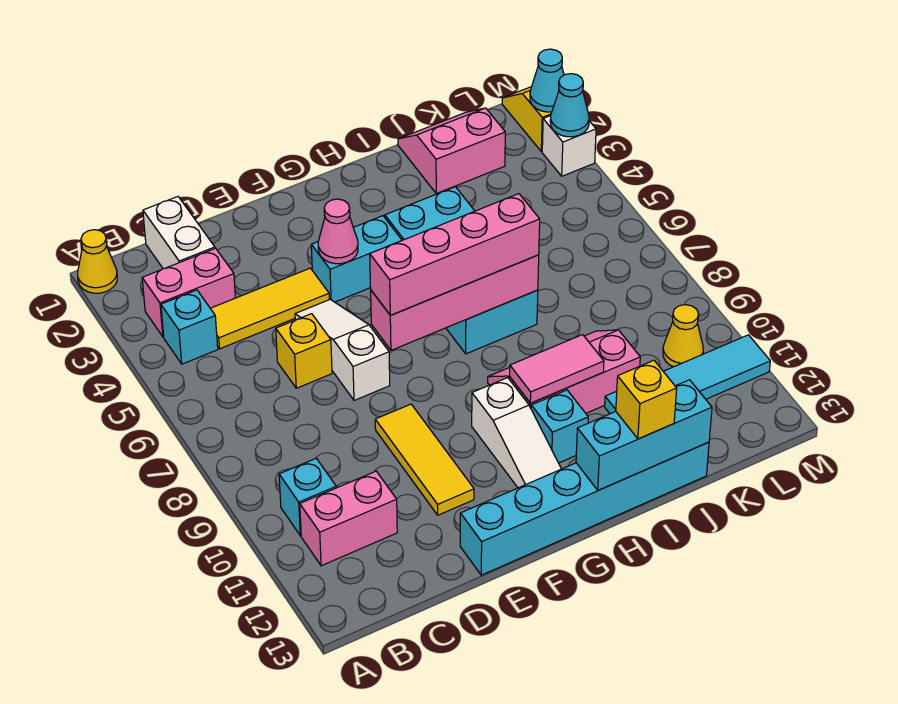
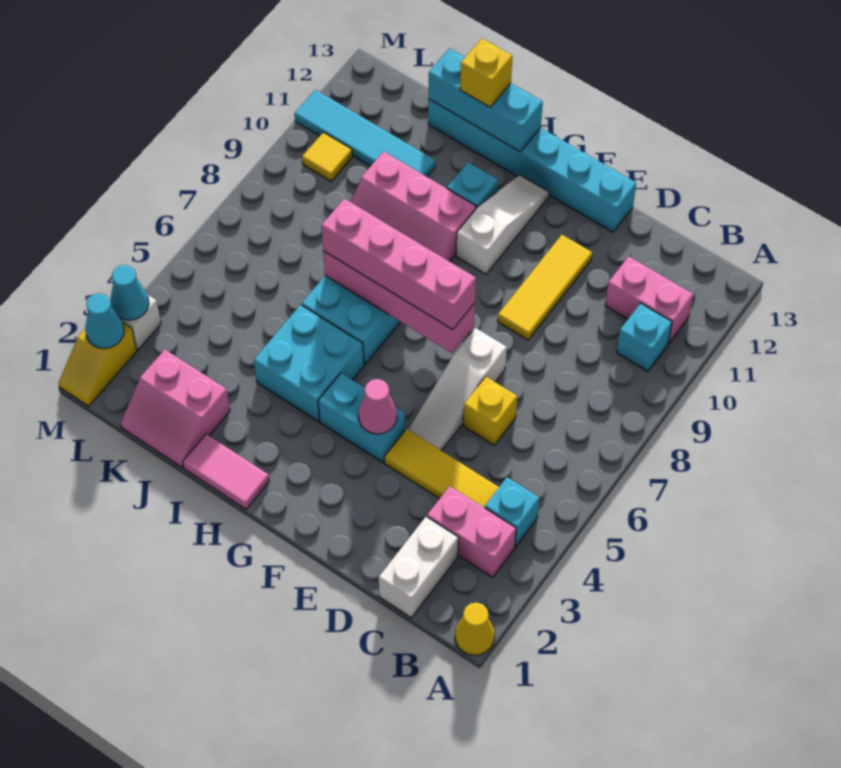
pink tile H10:I10 level 2 -> pink tile H1:I1 level 1
yellow cone L10 level 1 -> yellow tile L10 level 1

